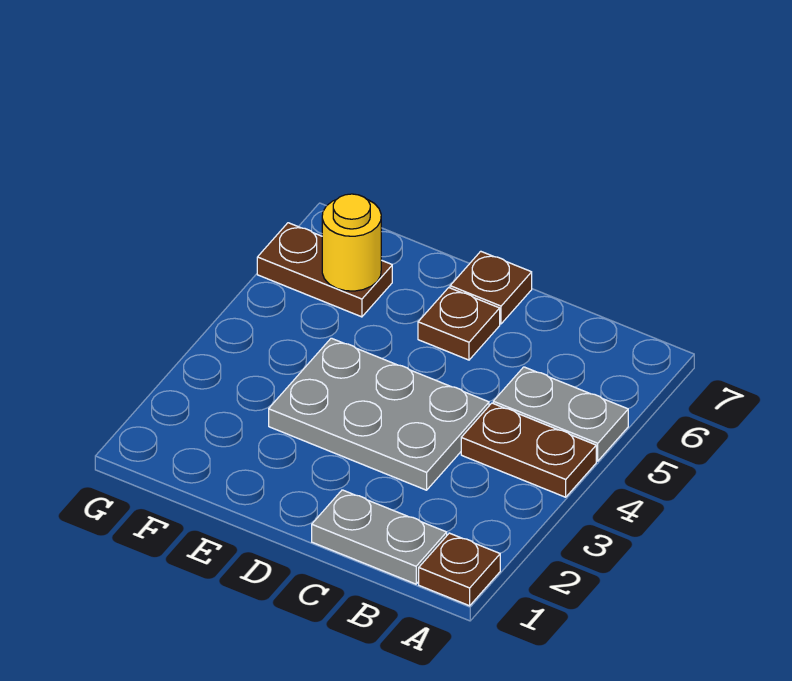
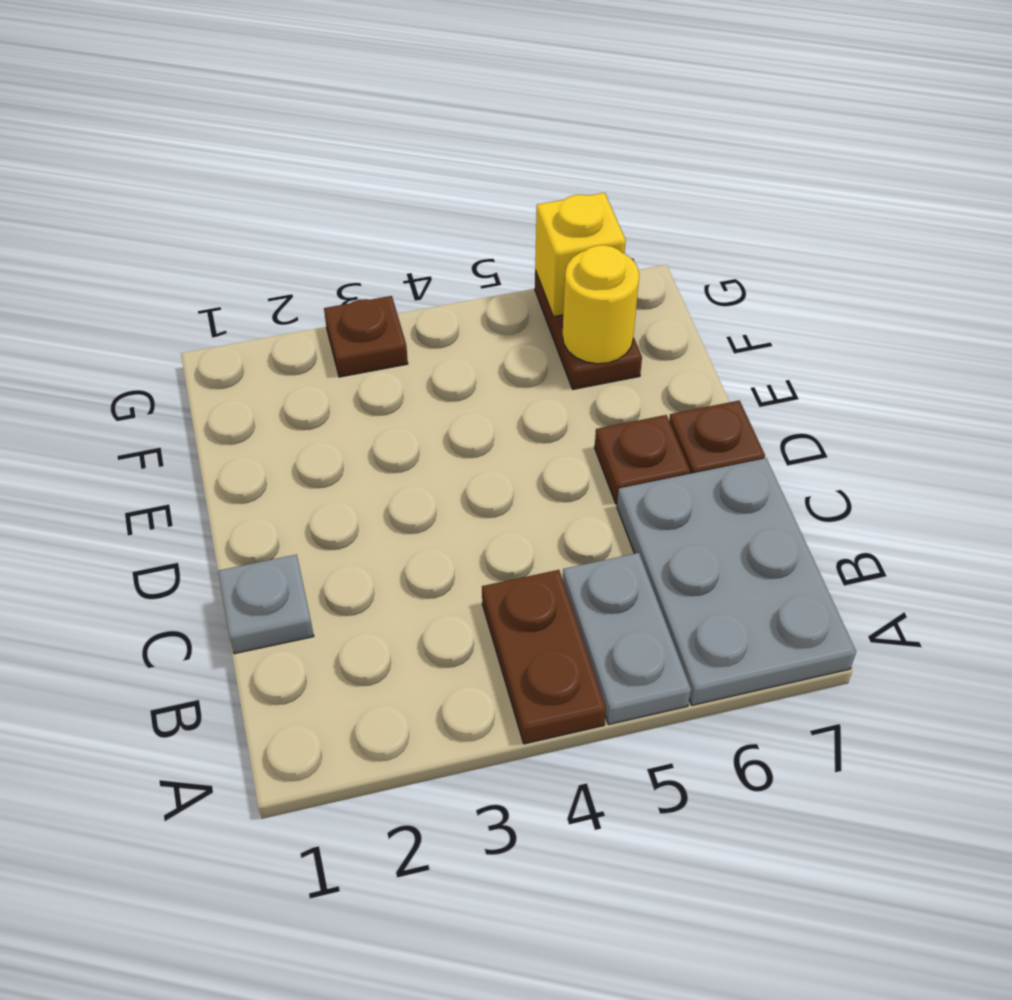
brown plate A1 level 1 -> brown plate G3 level 1
grey plate B1:C1 level 1 -> grey plate C1 level 1
grey plate C3:E4 level 1 -> grey plate A6:C7 level 1
none -> yellow brick G6 level 2

